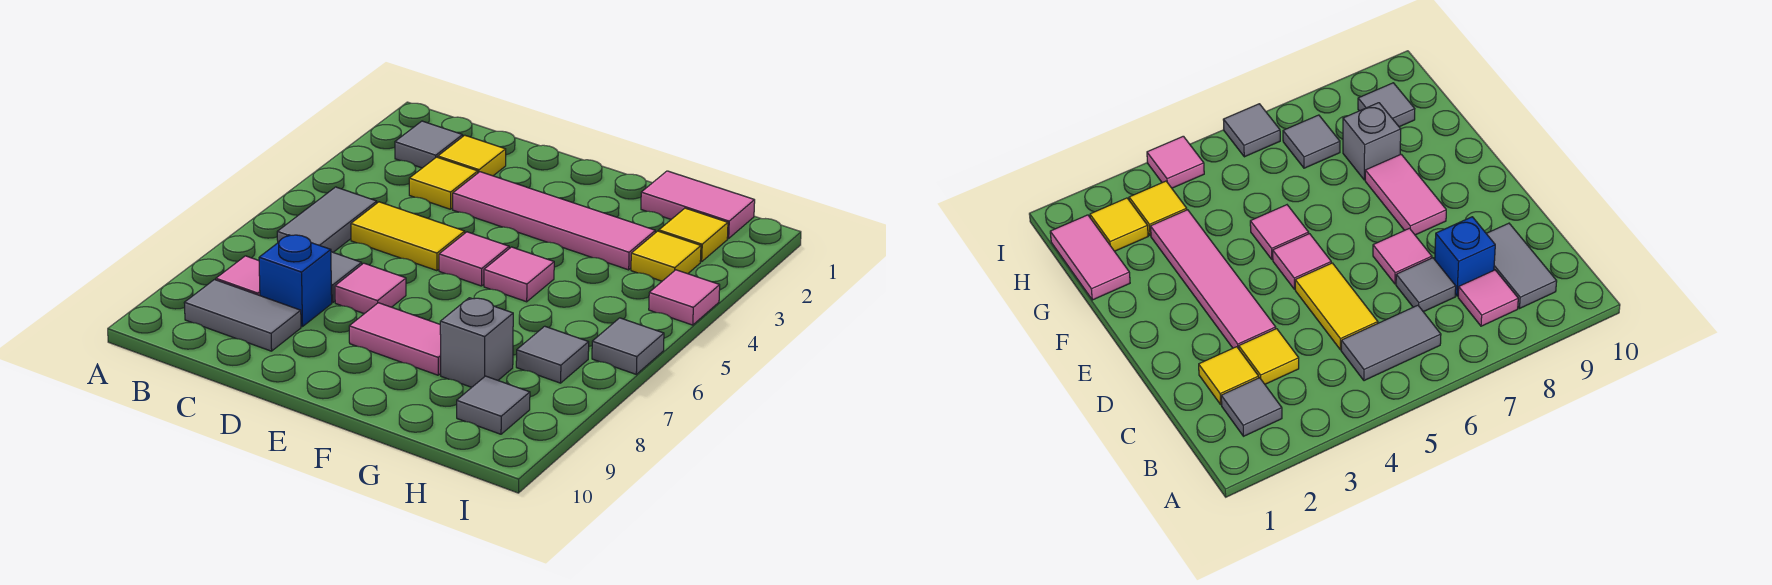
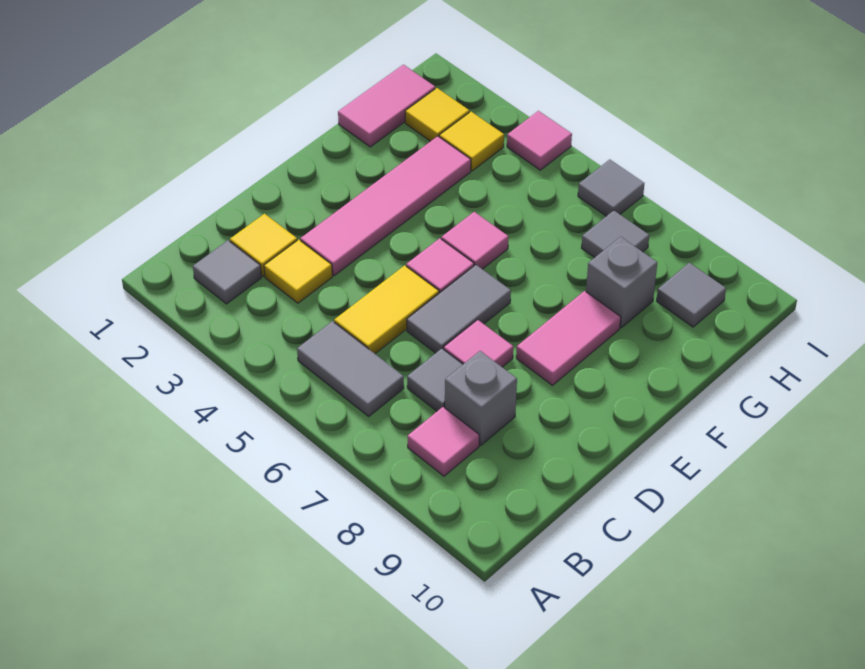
grey tile B9:C9 level 1 -> grey tile D6:E6 level 1
blue brick C8 level 1 -> grey brick C8 level 1

